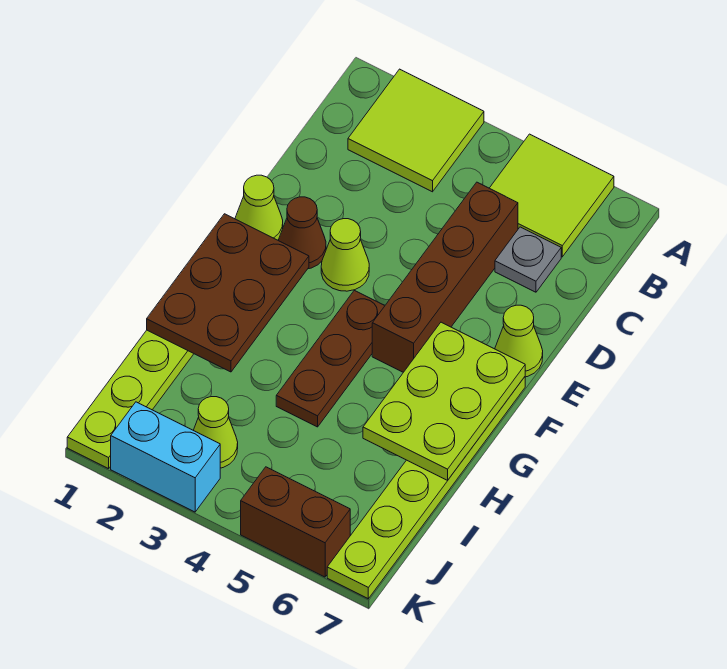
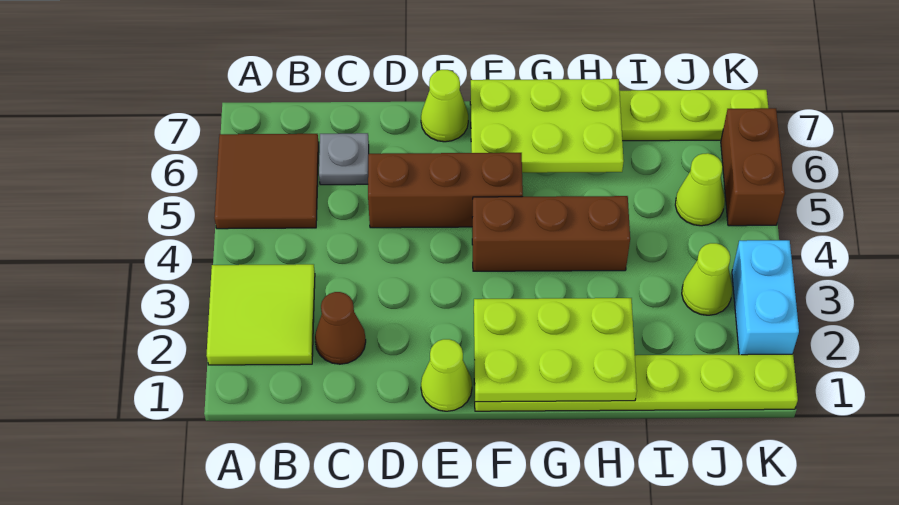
lime tile A5:B6 level 1 -> brown tile A5:B6 level 1
brown brick C5:F5 level 1 -> brown brick D5:F5 level 1
brown cone E2 level 1 -> brown cone C2 level 1
lime cone E3 level 1 -> lime cone J5 level 1
brown plate F1:H2 level 2 -> lime plate F1:H2 level 2
brown plate F4:H4 level 1 -> brown brick F4:H4 level 1

